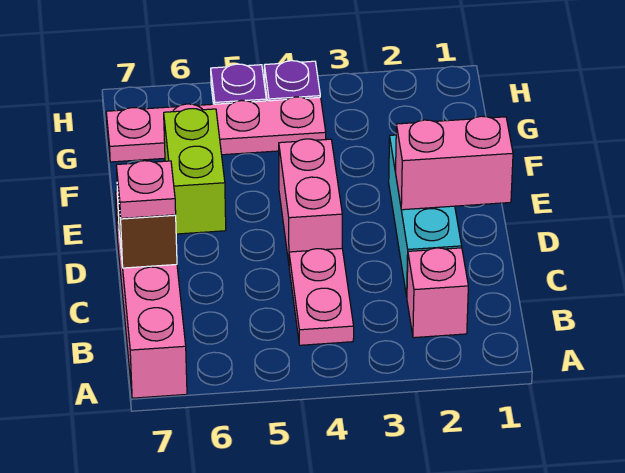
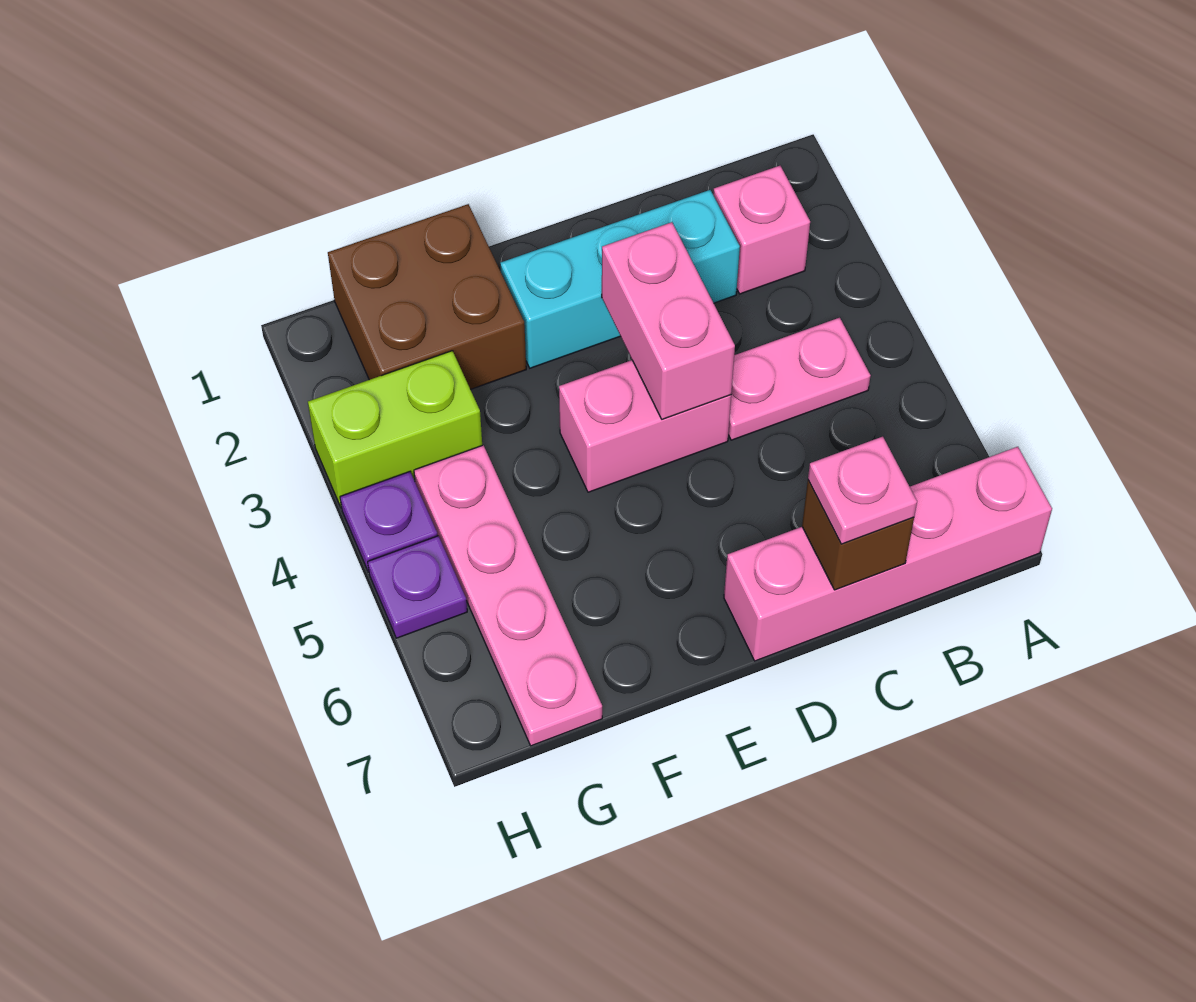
pink brick D1:D2 level 2 -> pink brick D3:D4 level 2
lime brick E6:F6 level 1 -> lime brick G3:H3 level 1
none -> brown brick F1:G2 level 1

